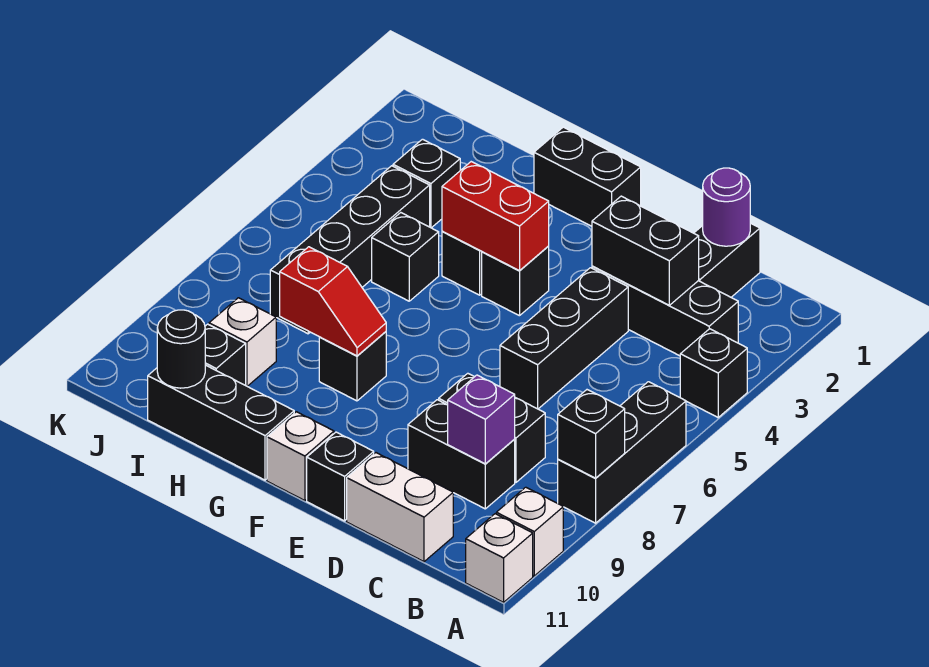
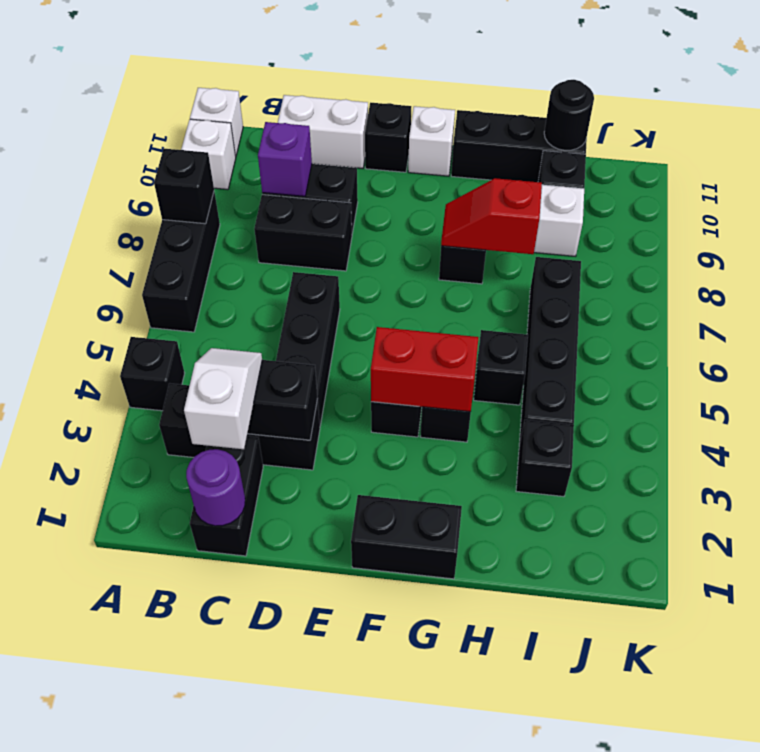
none -> white slope C2:C3 level 3 top 2

